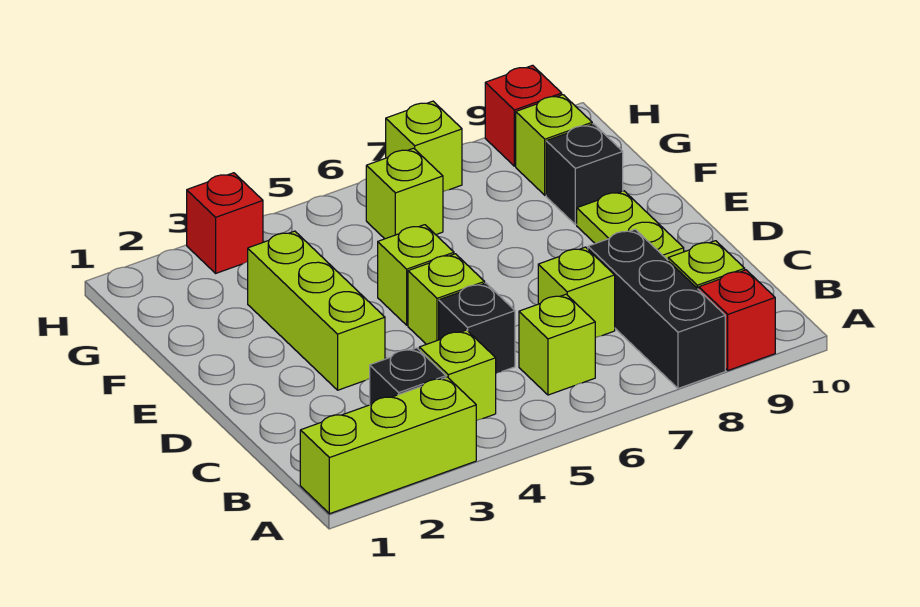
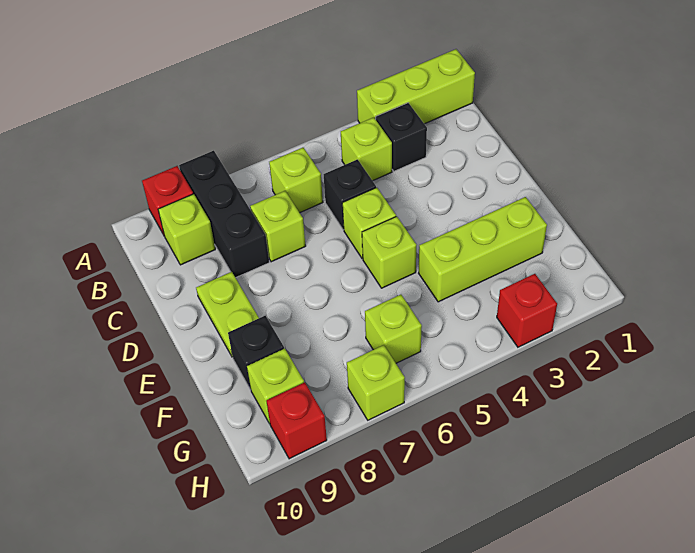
lime brick D3:F3 level 1 -> lime brick F2:F4 level 1

